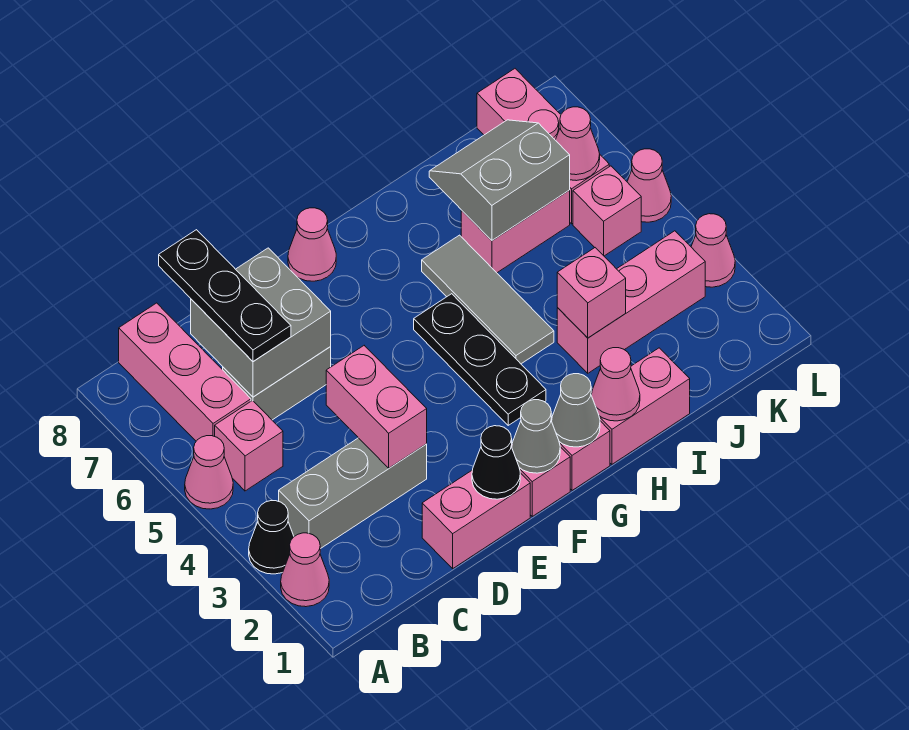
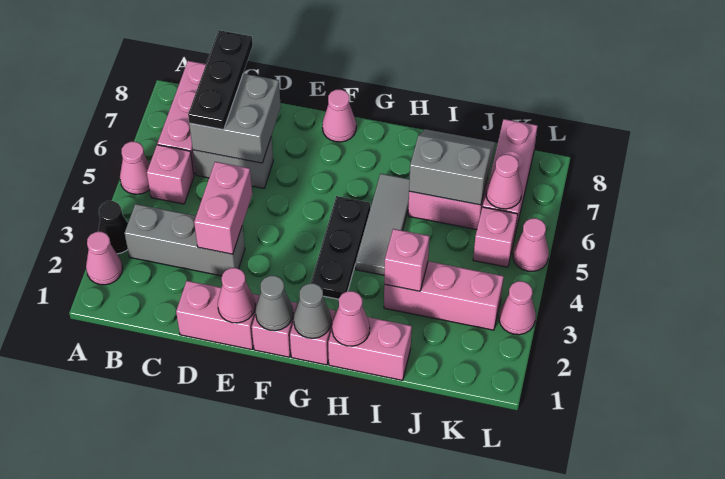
black cone E1 level 2 -> pink cone E1 level 2

